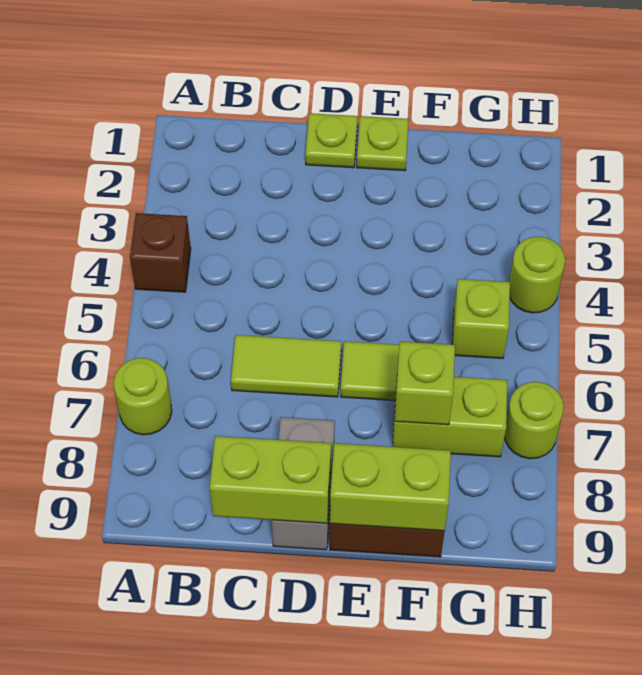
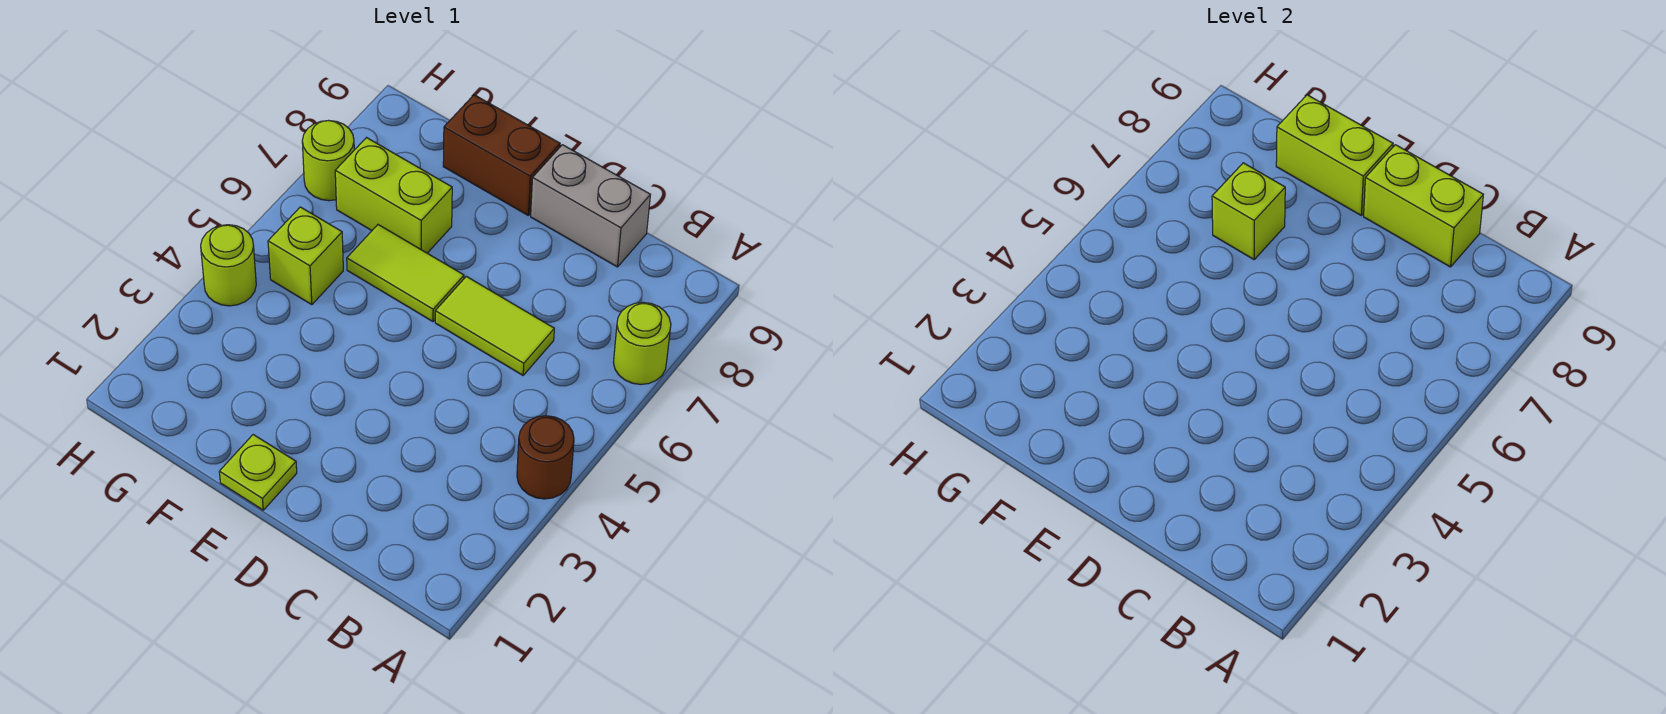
brown brick A4 level 1 -> brown round brick A4 level 1
lime plate D1 level 1 -> none
grey brick D8:D9 level 1 -> grey brick C9:D9 level 1

